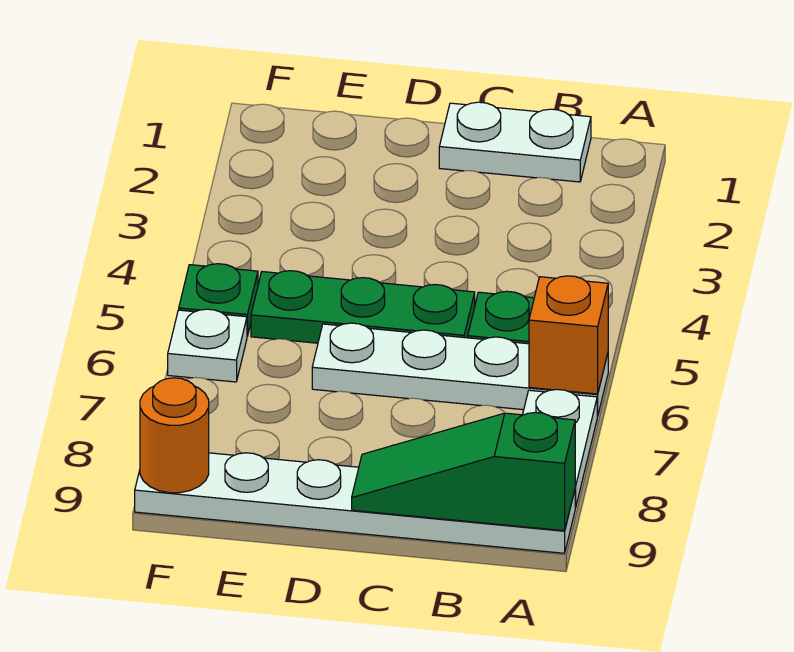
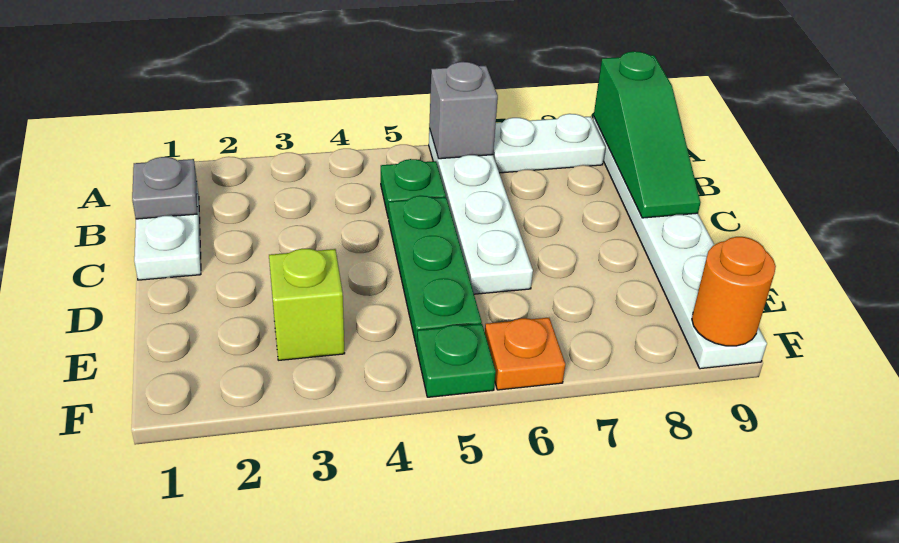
orange brick A6 level 2 -> grey brick A6 level 2
none -> grey plate B1 level 2
none -> lime brick E3 level 1
white plate F6 level 1 -> orange plate F6 level 1

